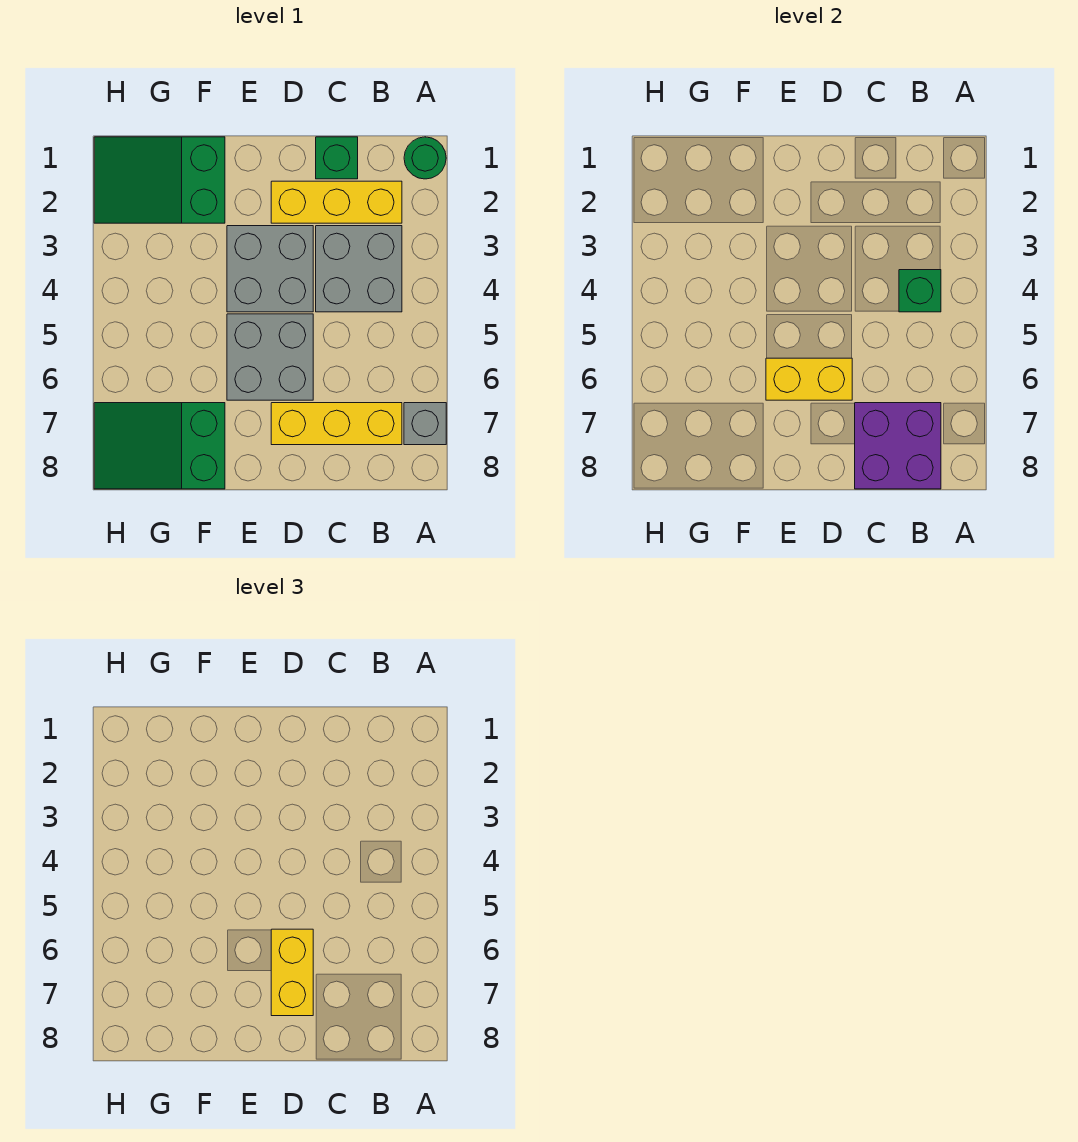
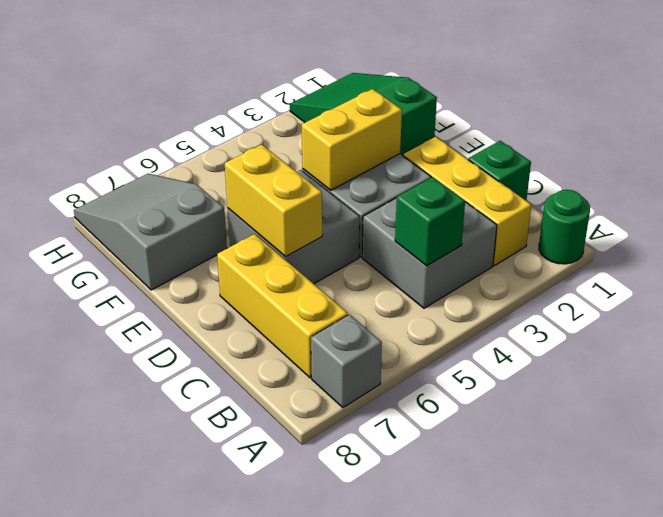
purple brick B7:C8 level 2 -> none
yellow brick D6:D7 level 3 -> yellow brick E3:E4 level 2
green slope F7:H8 level 1 top F -> grey slope F7:H8 level 1 top F

